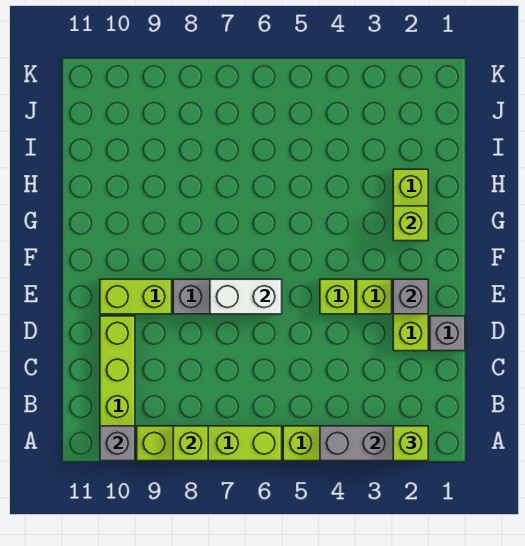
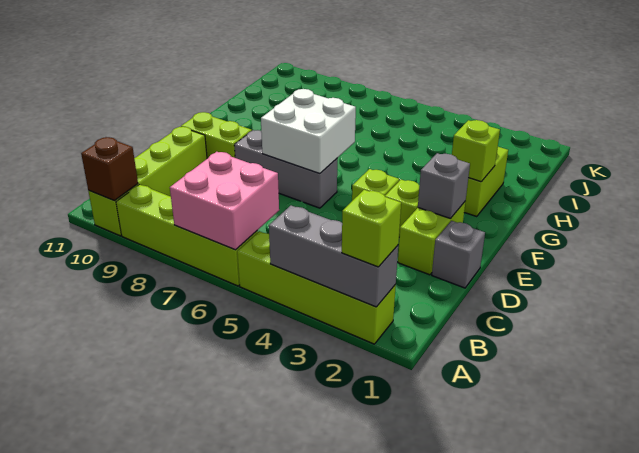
none -> pink brick A6:B7 level 2
lime brick A8 level 2 -> none
grey brick A10 level 2 -> brown brick A10 level 2
white brick E6:E7 level 2 -> white brick E6:F7 level 2

